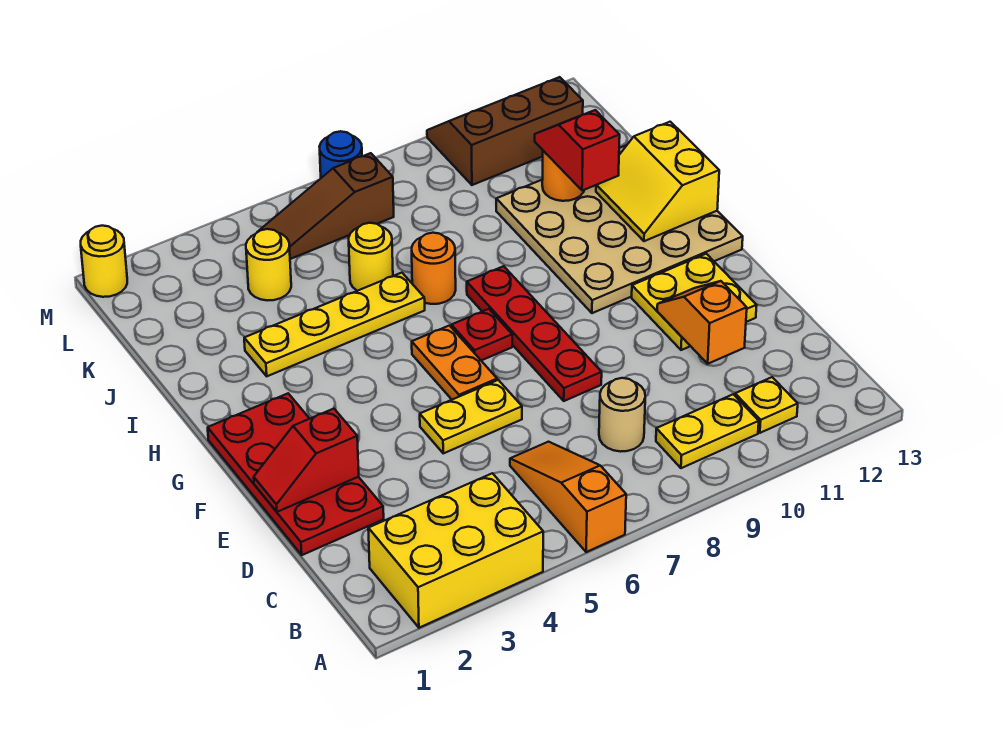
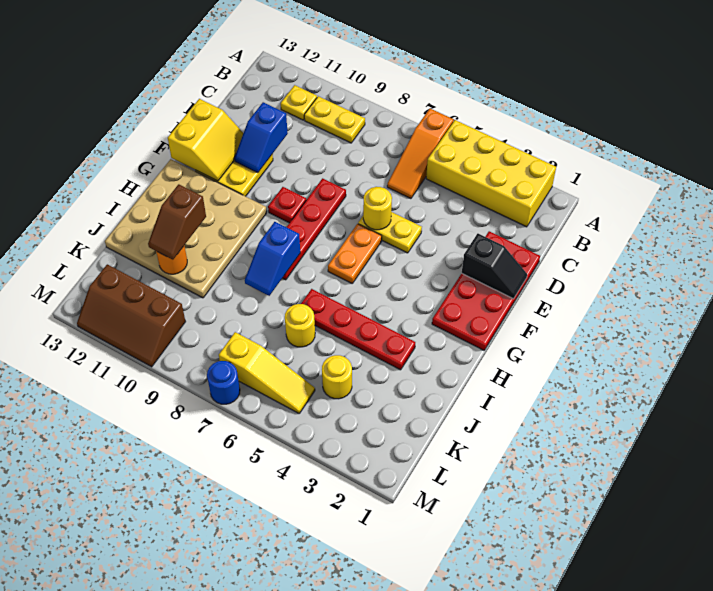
yellow brick A2:B4 level 1 -> yellow brick A2:B5 level 1
tan round brick C8 level 1 -> none
orange slope D11:E11 level 2 top D -> blue slope D11:E11 level 2 top D
red slope E1:E2 level 2 top 2 -> black slope E1:E2 level 2 top 2
red plate G7 level 1 -> red plate F9 level 1
none -> blue slope H8:I8 level 2 top H
yellow slope H12:I13 level 2 top 13 -> yellow slope E12:F13 level 2 top 13
yellow plate I3:I6 level 1 -> red plate I3:I6 level 1
orange round brick I7 level 1 -> none
red slope I11:J11 level 3 top I -> brown slope I11:J11 level 3 top I
brown slope L5:L7 level 1 top 7 -> yellow slope L5:L7 level 1 top 7
yellow round brick M1 level 1 -> yellow round brick E6 level 2

